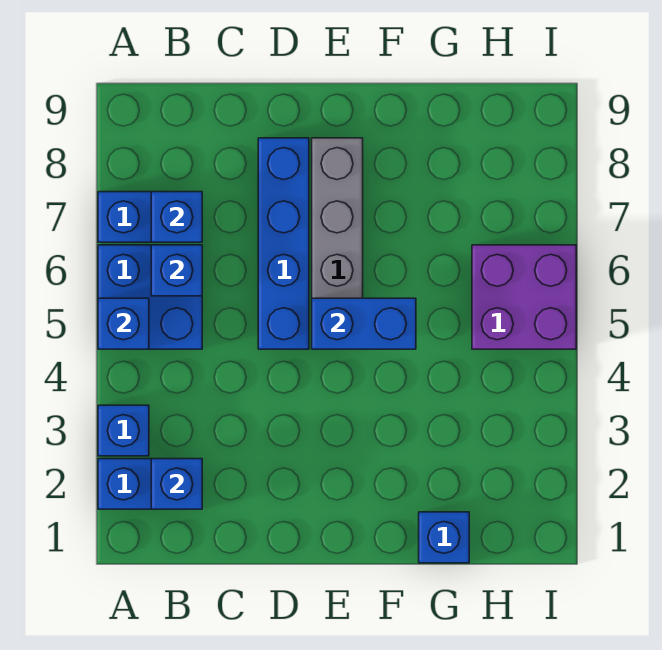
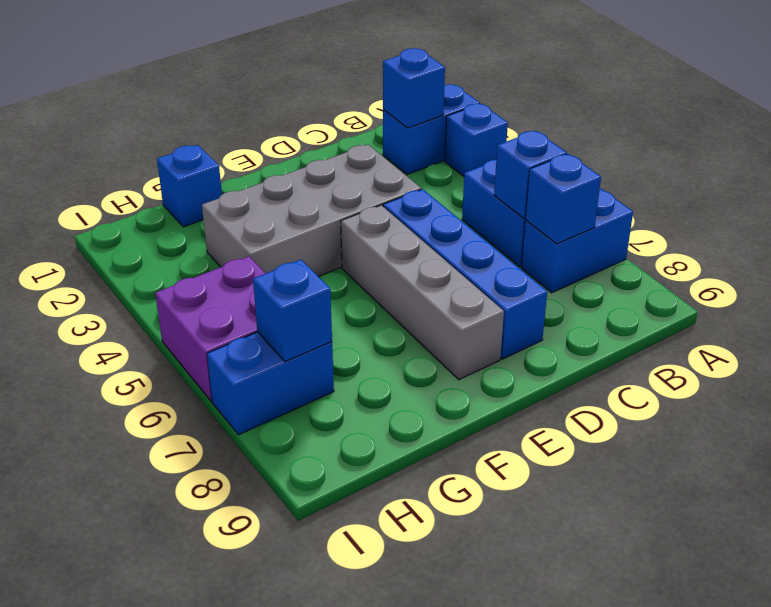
blue brick A5 level 2 -> blue brick H7 level 2
none -> grey brick D3:G4 level 1
blue brick E5:F5 level 2 -> blue brick H7:I7 level 1

